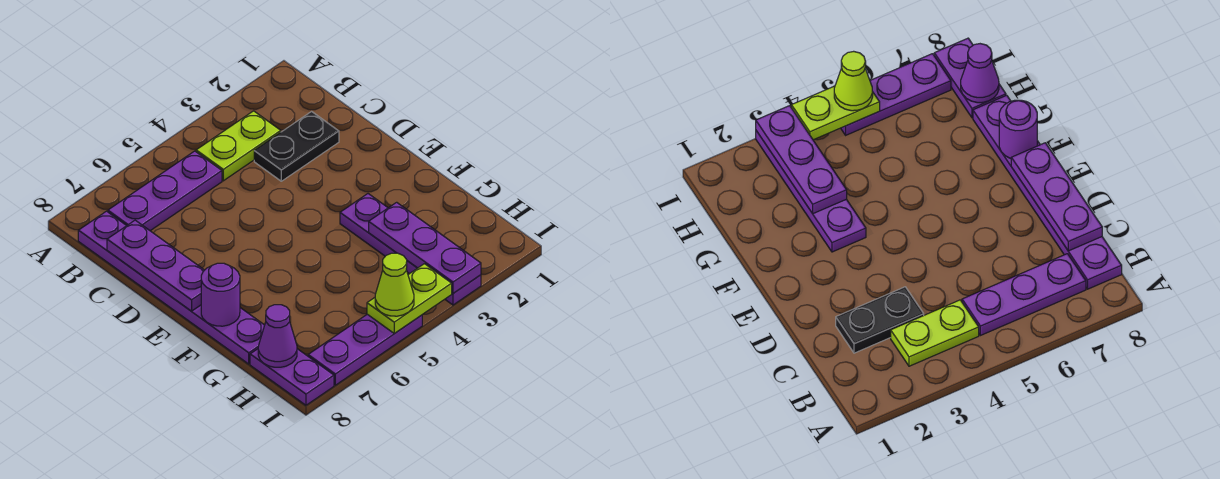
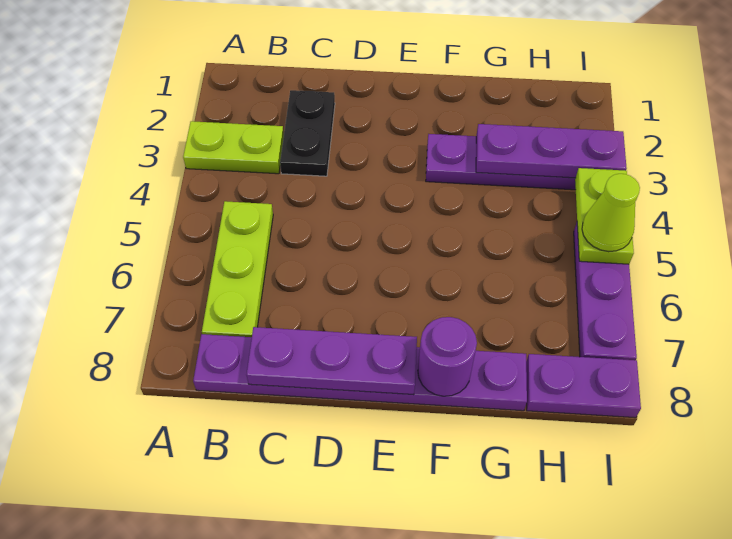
lime plate B3:B4 level 1 -> lime plate A3:B3 level 1
purple plate B5:B7 level 1 -> lime plate B5:B7 level 1
purple cone H8 level 2 -> none

